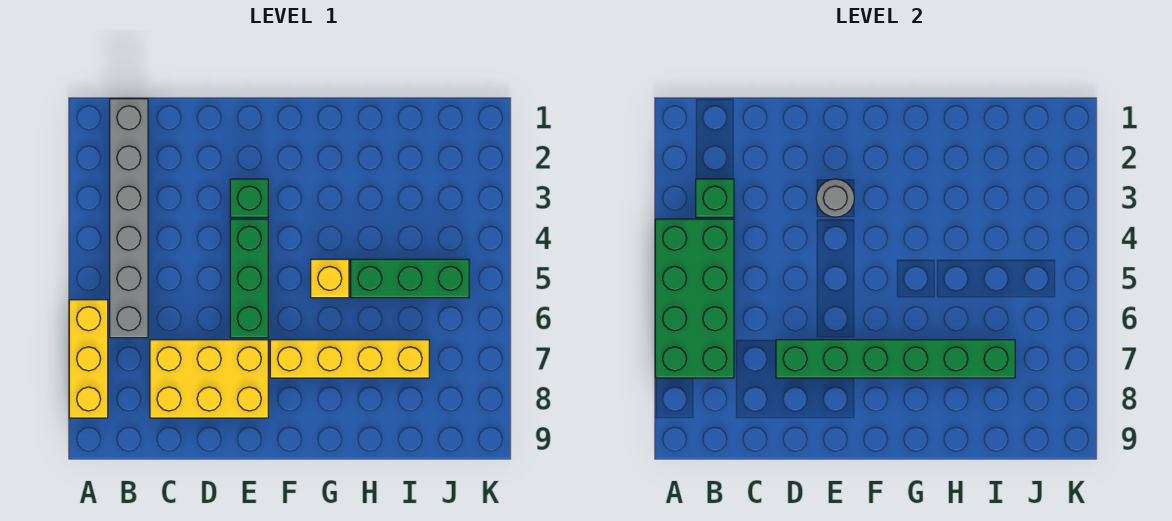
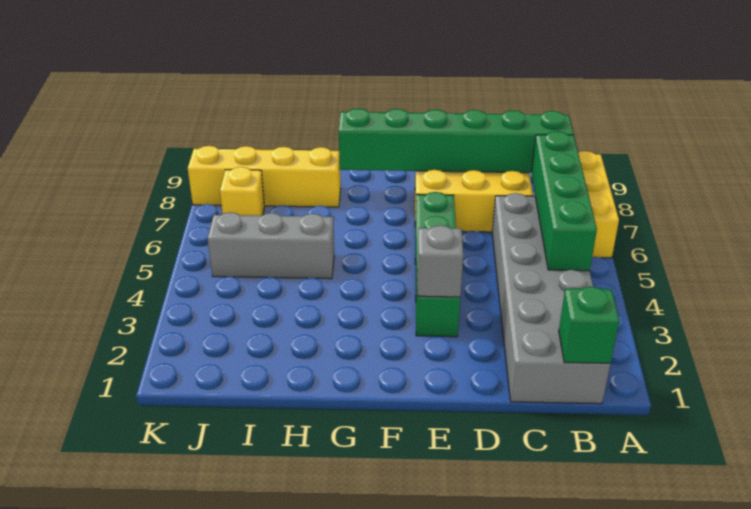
green brick A4:B7 level 2 -> green brick B4:B7 level 2
grey brick B1:B6 level 1 -> grey brick B1:C6 level 1
green brick B3 level 2 -> green brick B1 level 2
green brick D7:I7 level 2 -> green brick B8:G8 level 2
grey round brick E3 level 2 -> grey brick E3 level 2
yellow brick F7:I7 level 1 -> yellow brick H8:K8 level 1
yellow brick G5 level 1 -> yellow brick J7 level 1
green brick H5:J5 level 1 -> grey brick H5:J5 level 1

